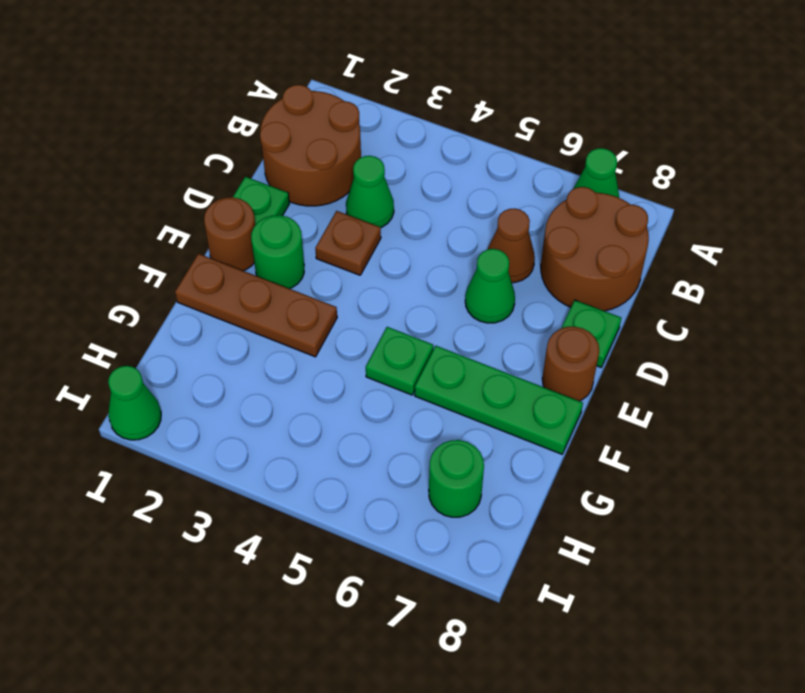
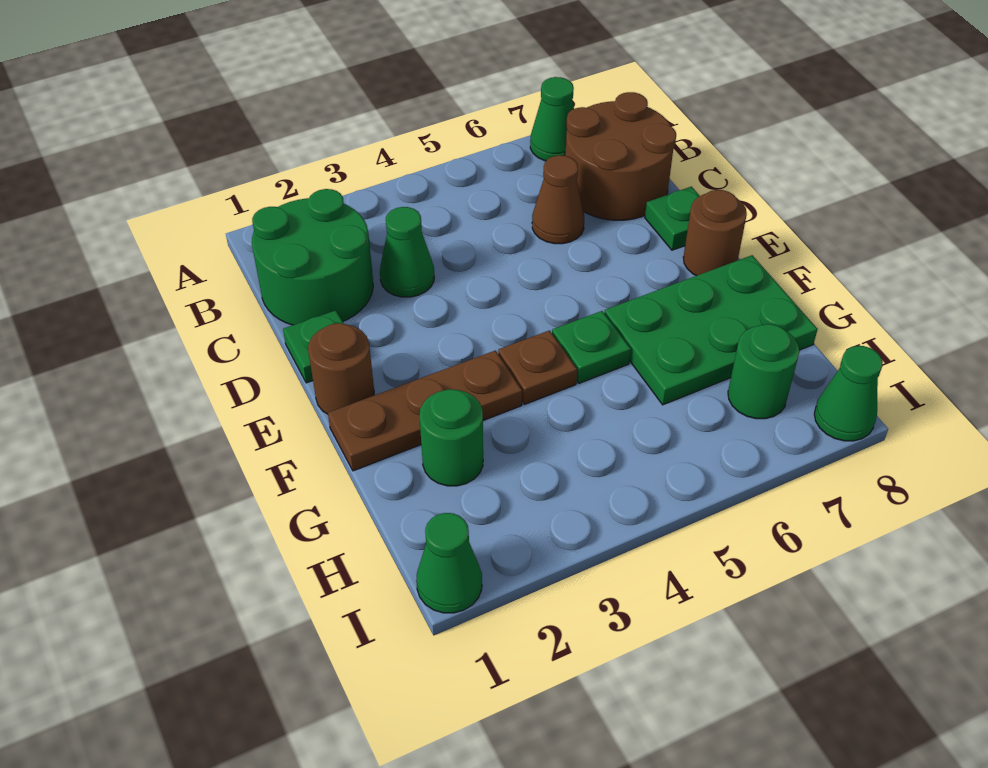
brown round brick B1:C2 level 1 -> green round brick B1:C2 level 1
brown plate D3 level 1 -> brown plate F4 level 1
green cone D6 level 1 -> green cone I8 level 1
green round brick E2 level 1 -> green round brick G2 level 1
green plate F6:F8 level 1 -> green plate F6:G8 level 1

